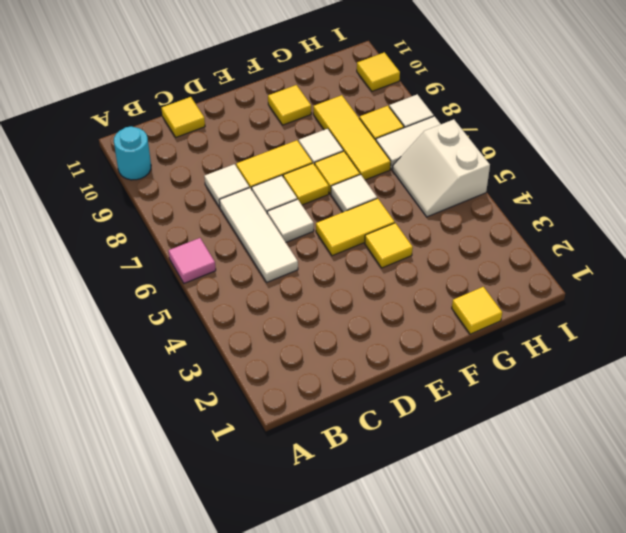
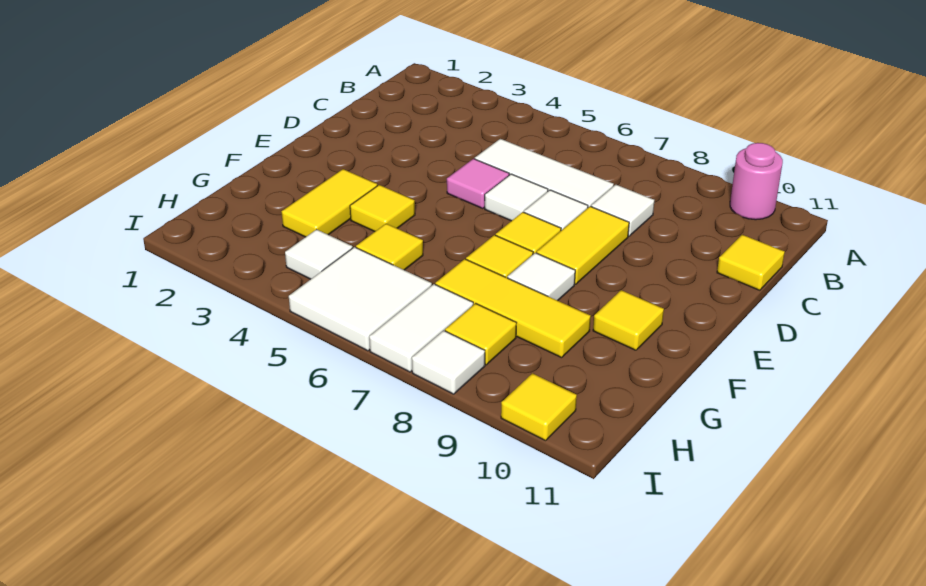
pink tile A6 level 1 -> pink tile D5 level 1
cyan round brick A10 level 1 -> pink round brick A10 level 1
yellow tile E5:F5 level 1 -> yellow tile F3:G3 level 1
white tile F6 level 1 -> white tile H4 level 1
yellow tile G1 level 1 -> yellow tile G5 level 1
white slope H5:I6 level 1 top I -> white tile H5:I6 level 1

